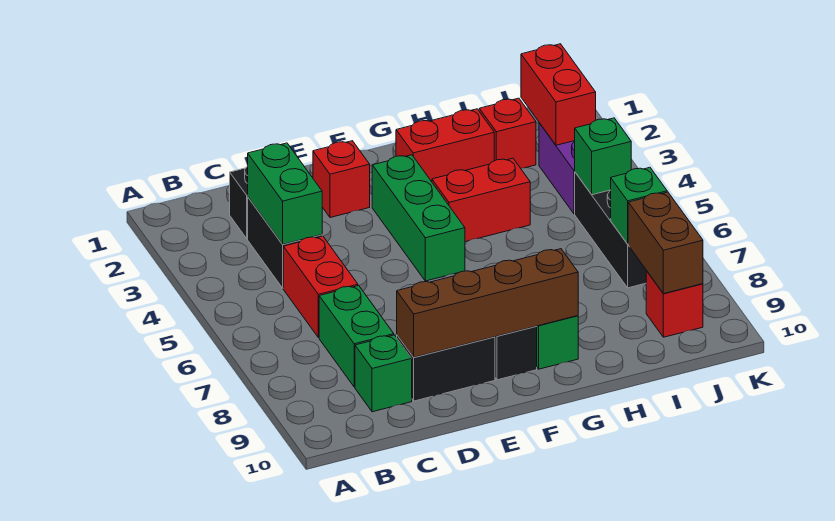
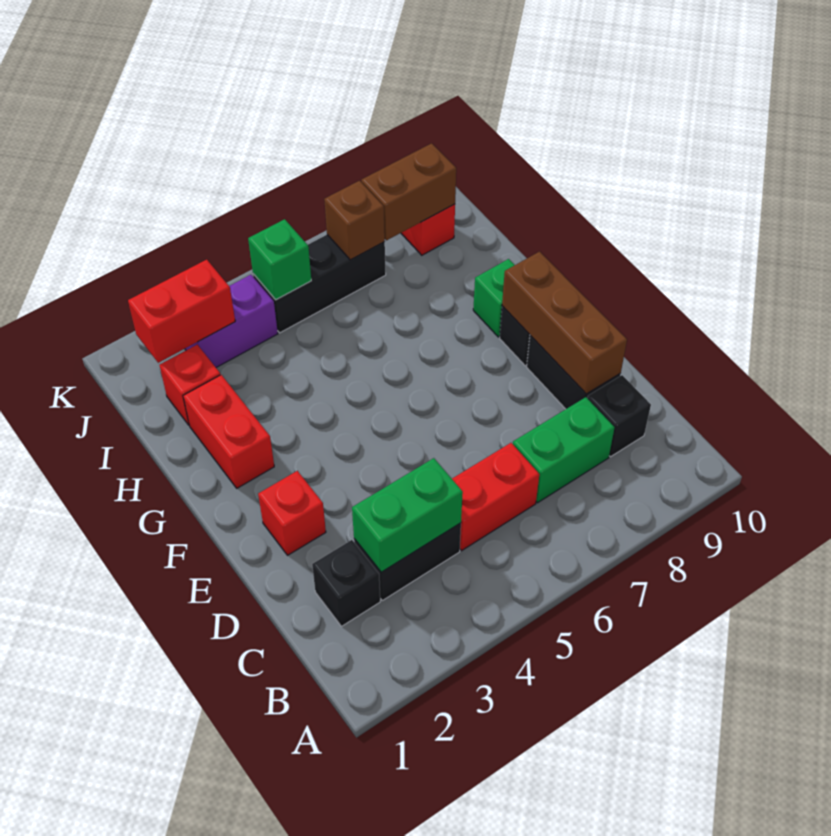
green brick C9 level 1 -> black brick C9 level 1
brown brick D9:G9 level 2 -> brown brick D9:F9 level 2
green brick F3:F5 level 1 -> none
red brick G4:H4 level 1 -> none
green brick J7 level 2 -> brown brick J7 level 2

